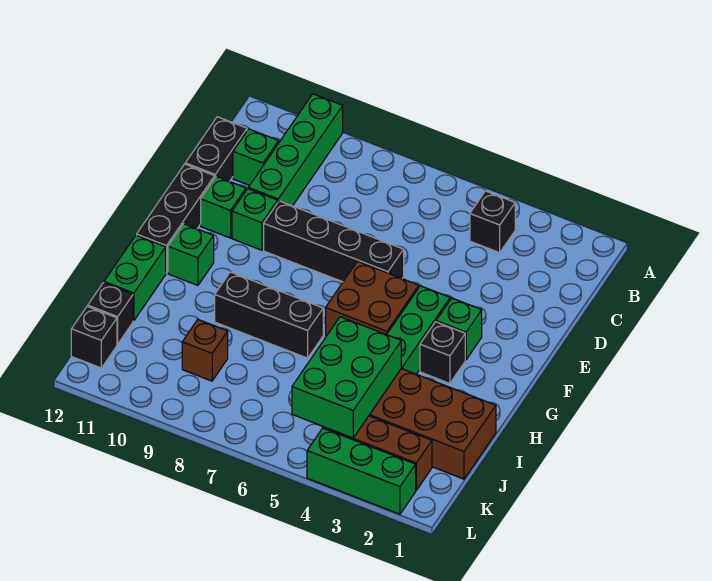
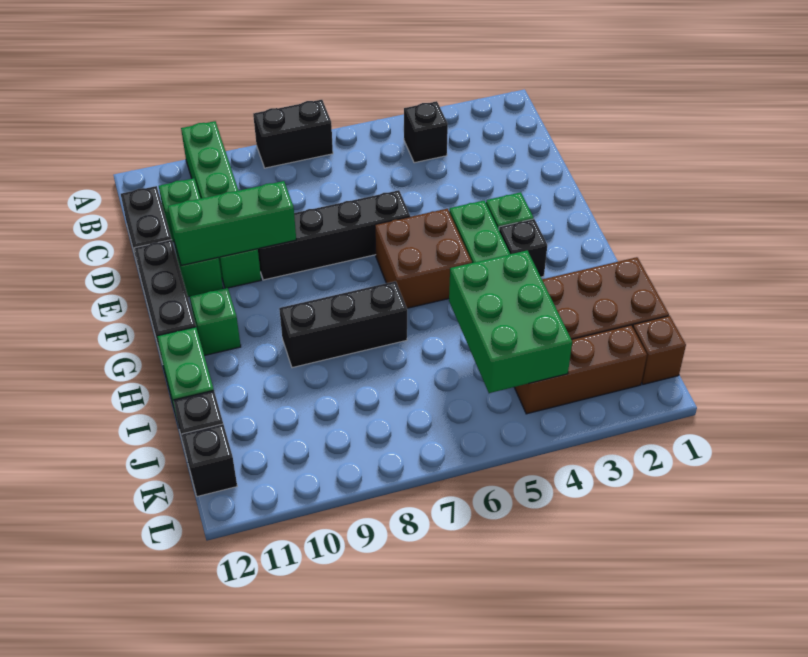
none -> black brick A7:A8 level 1
brown brick J9 level 1 -> brown brick K1 level 1
green brick L2:L4 level 1 -> green brick E9:E11 level 2

